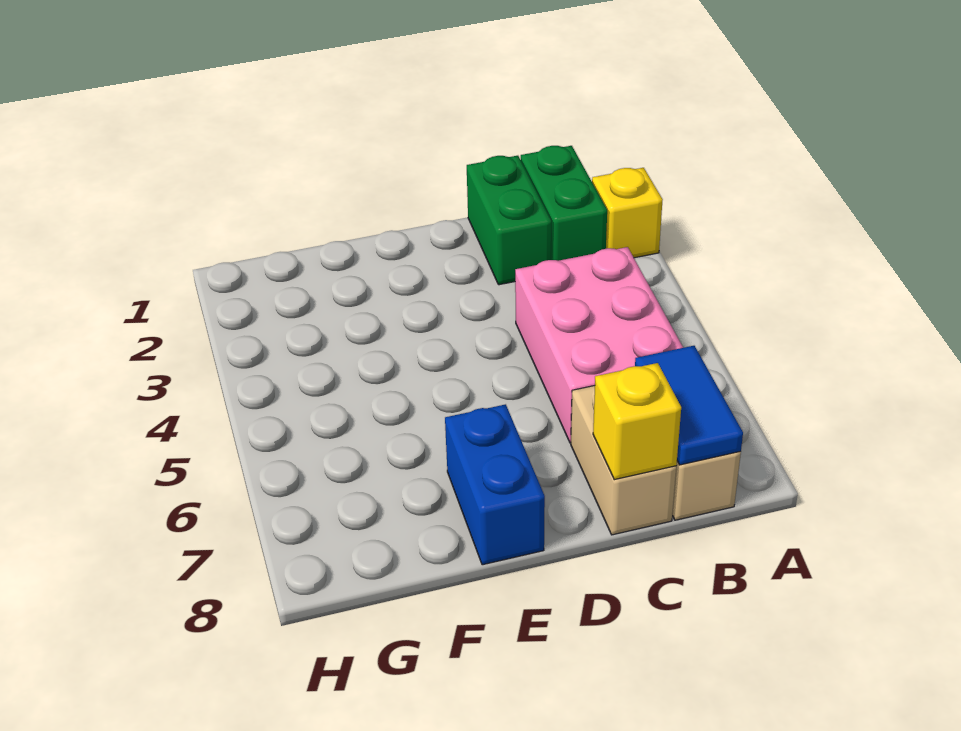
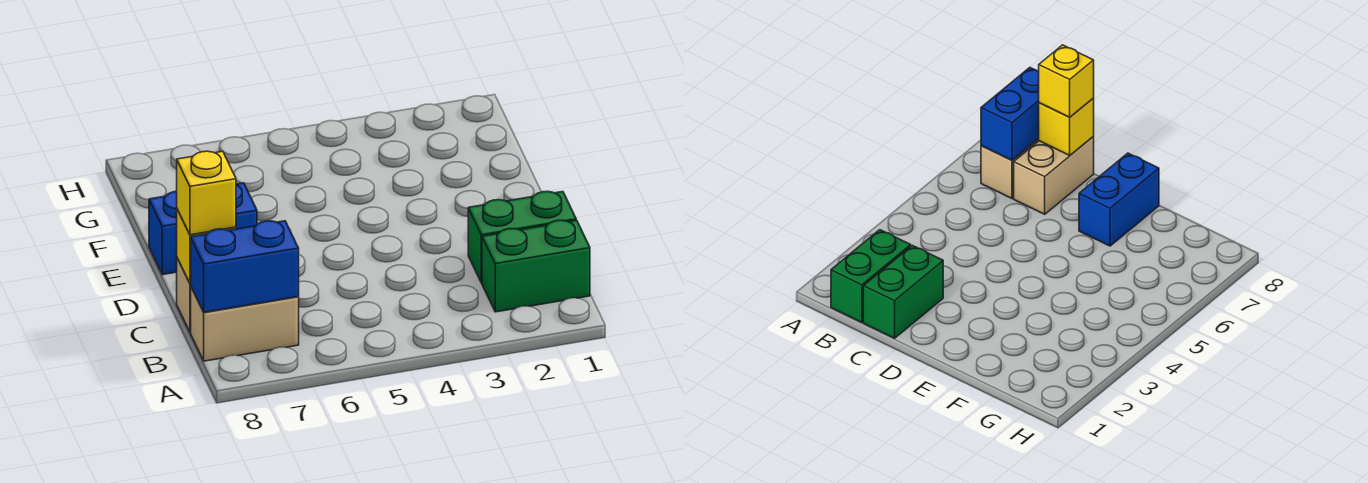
yellow brick A2 level 1 -> yellow brick C8 level 3
pink brick B4:C6 level 1 -> none
blue tile B7:B8 level 2 -> blue brick B7:B8 level 2

